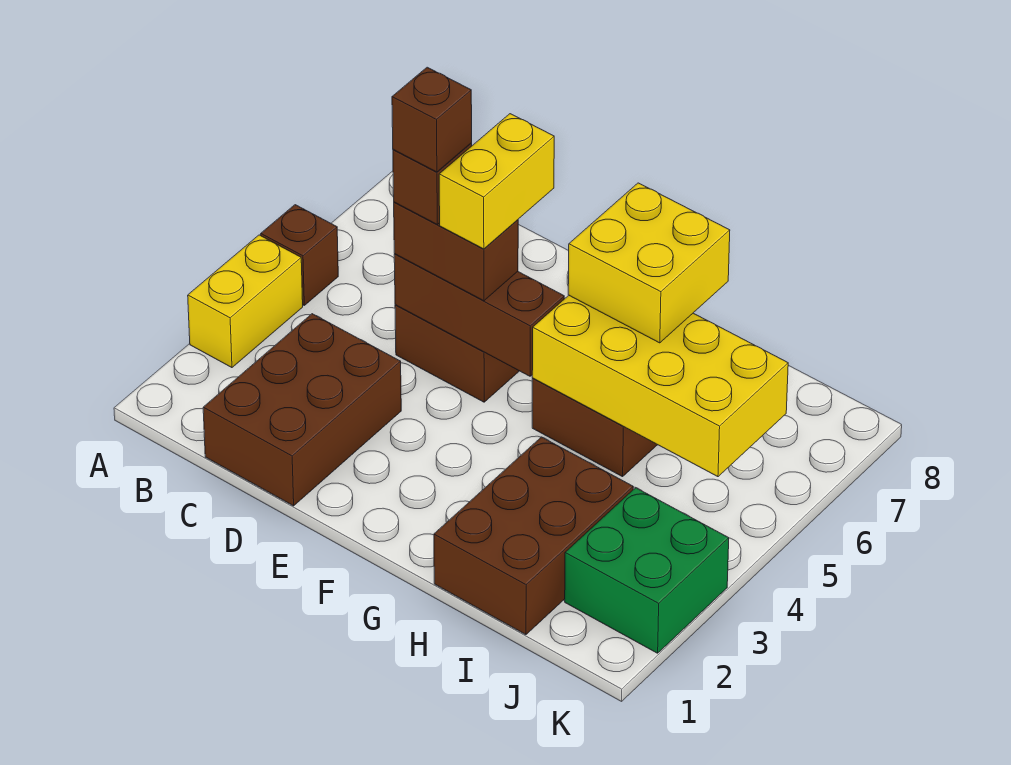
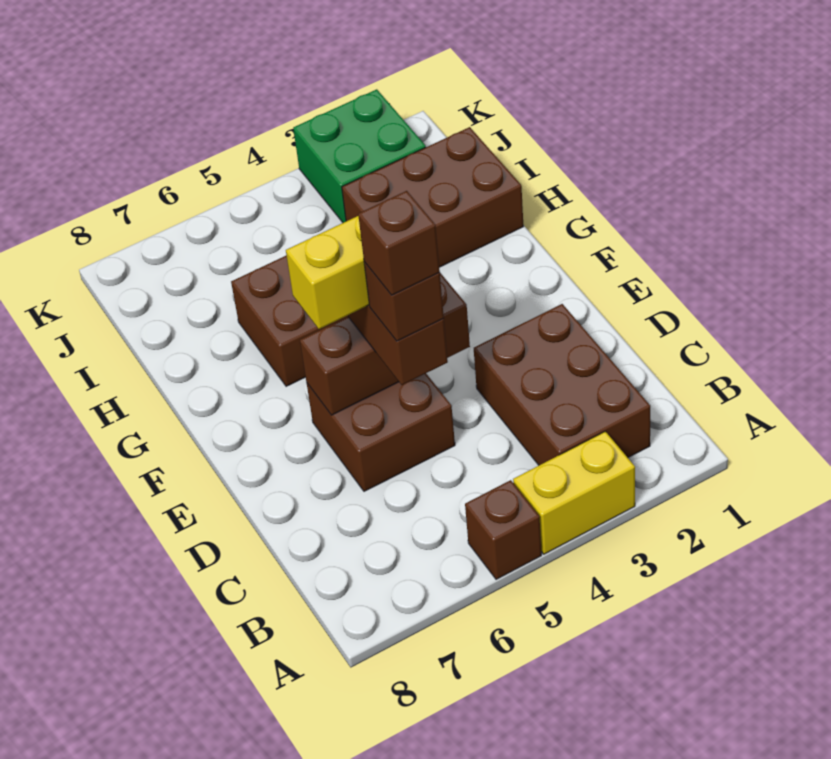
brown brick C1:D3 level 1 -> brown brick B2:D3 level 1
brown brick D5:F5 level 2 -> brown brick E4:E6 level 2
yellow brick G5:J6 level 2 -> none
yellow brick G6:H7 level 3 -> none

